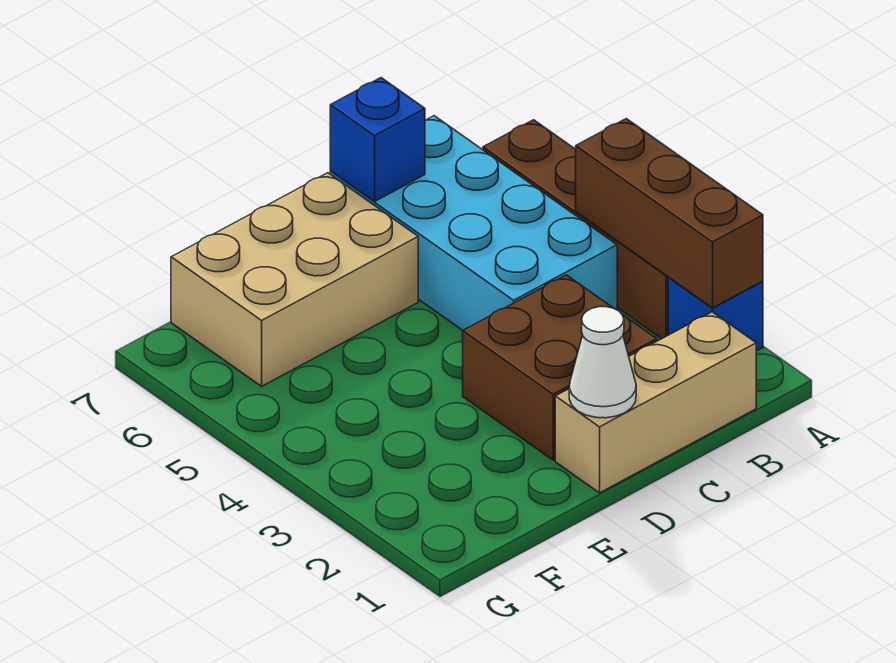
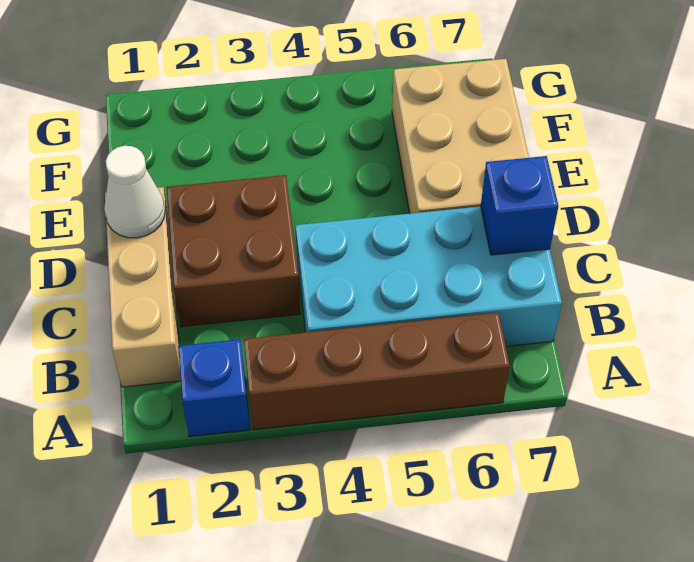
brown brick A2:A4 level 2 -> none

